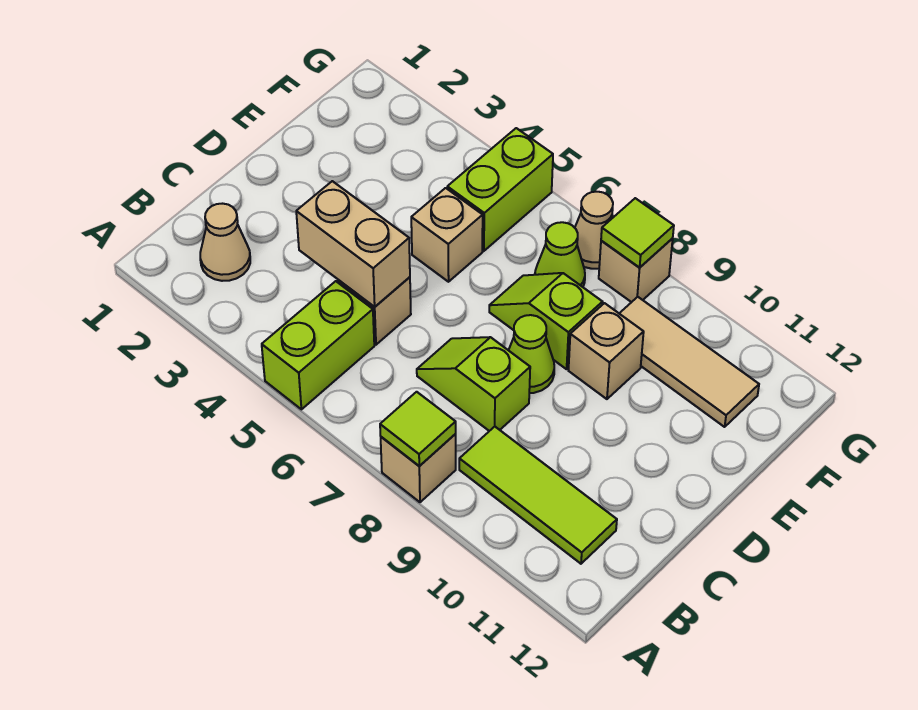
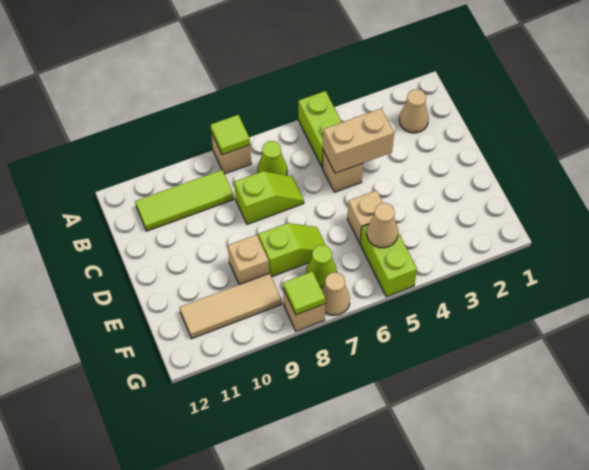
lime cone D8 level 1 -> lime cone B7 level 1
none -> tan cone F5 level 2

